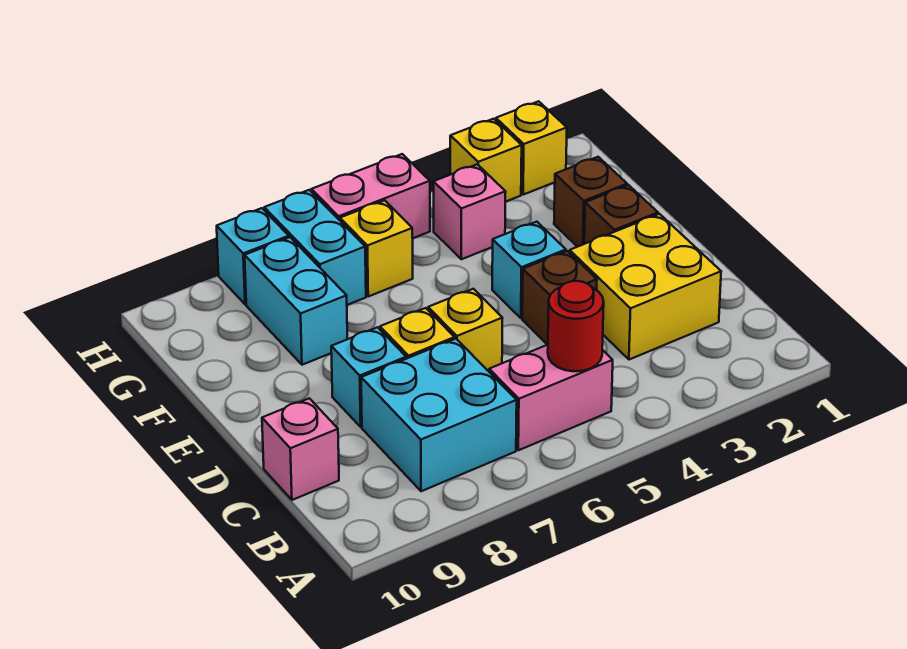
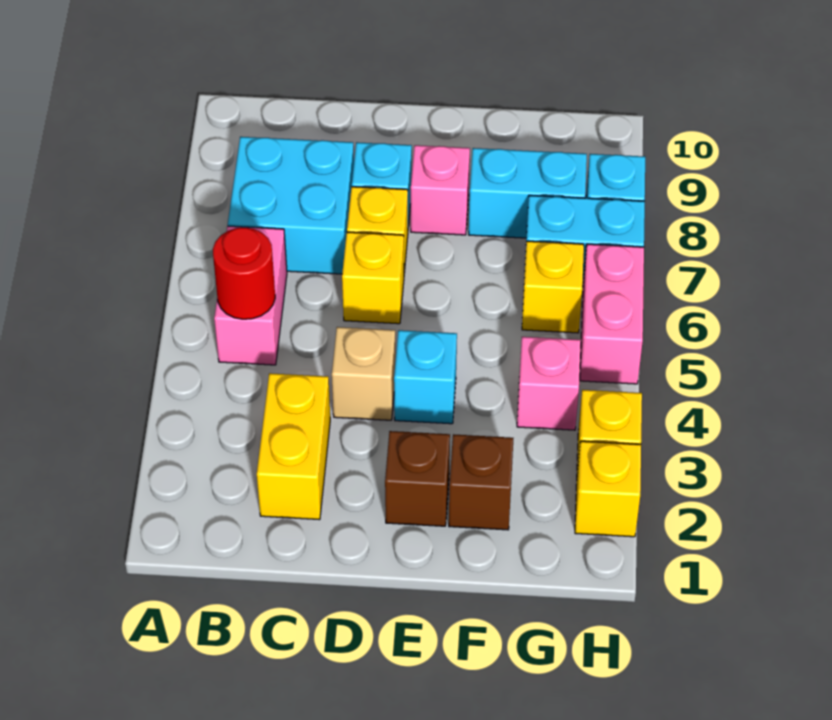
yellow brick C2:D3 level 1 -> yellow brick C2:C3 level 1
pink brick C10 level 1 -> pink brick E8 level 1
brown brick D4 level 1 -> tan brick D4 level 1

